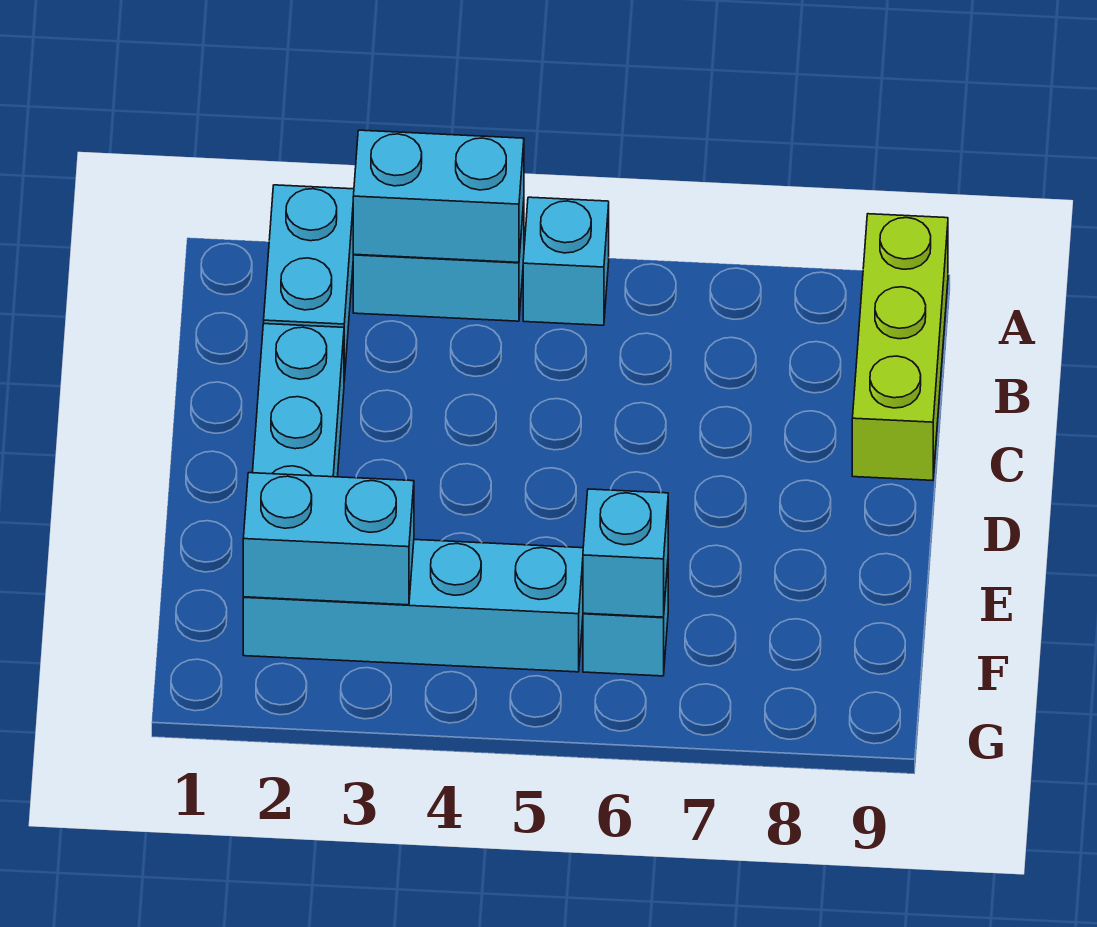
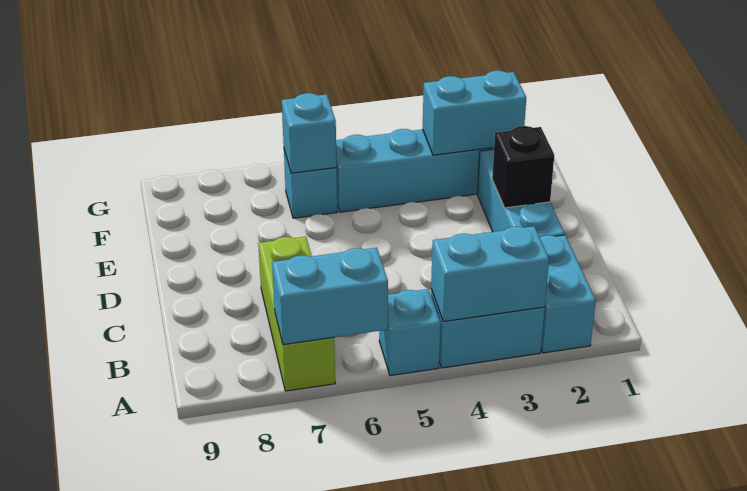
none -> cyan brick A6:A7 level 2
lime brick A9:C9 level 1 -> lime brick A7:C7 level 1
none -> black brick D2 level 2

